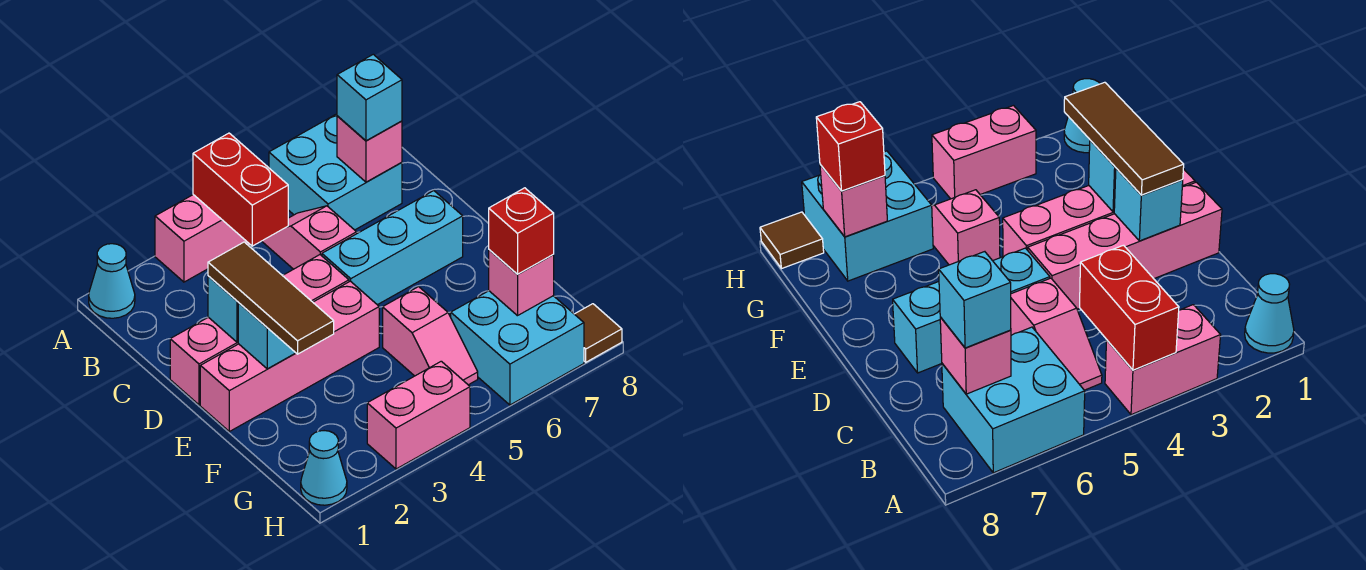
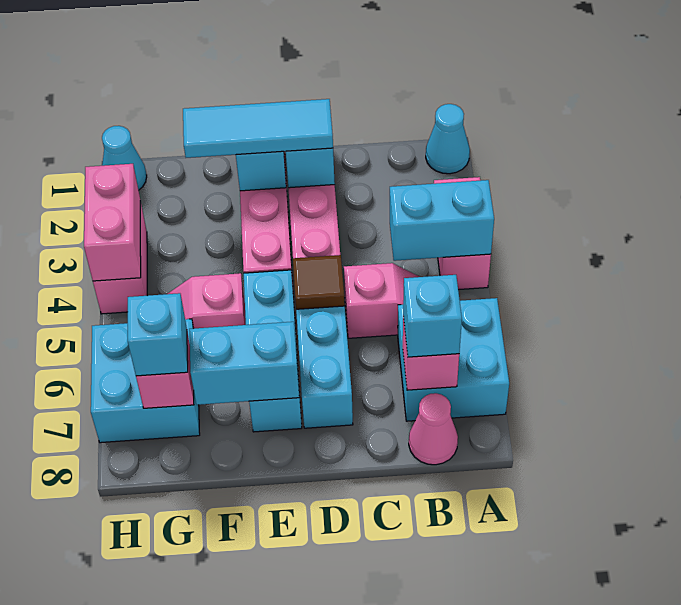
red brick A4:B4 level 2 -> cyan brick A4:B4 level 2
none -> pink cone B8 level 1
brown tile D2:F2 level 3 -> cyan tile D2:F2 level 3
none -> cyan brick E5:E7 level 1
none -> cyan brick E7:F7 level 2
red brick G7 level 3 -> cyan brick G7 level 3
none -> pink brick H3:H4 level 2
brown tile H8 level 1 -> brown tile D5 level 2

